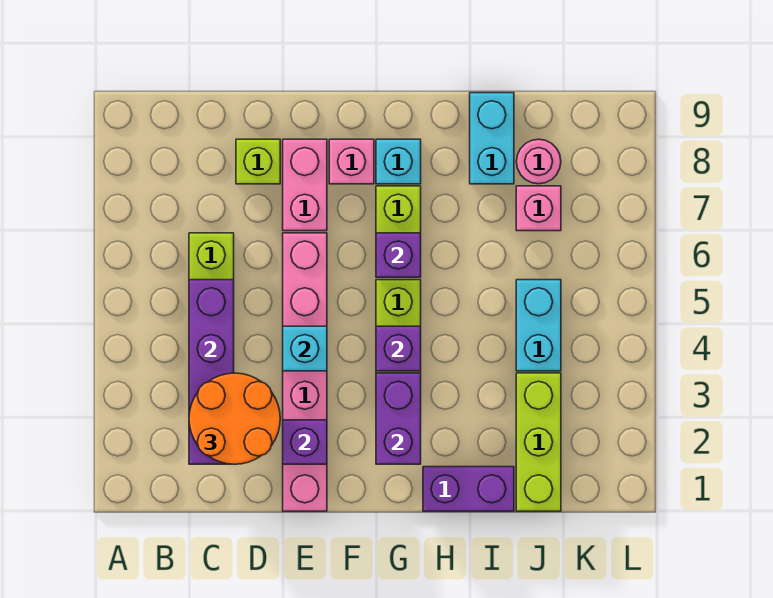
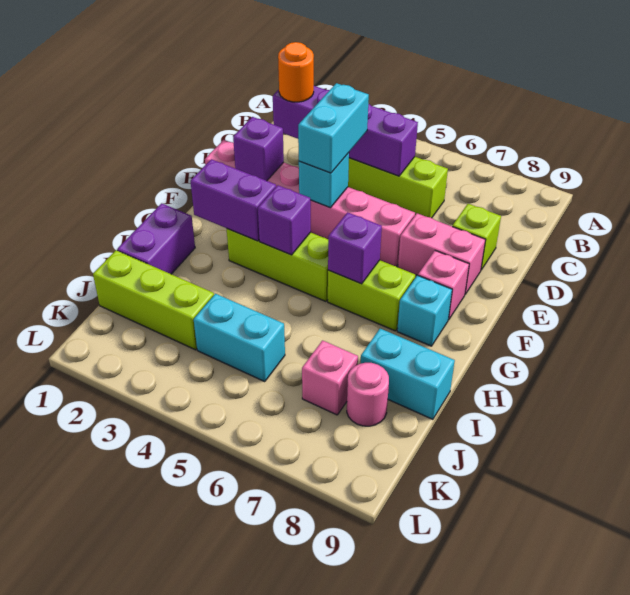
orange round brick C2:D3 level 3 -> orange round brick C2 level 3
none -> cyan brick D4:E4 level 3

